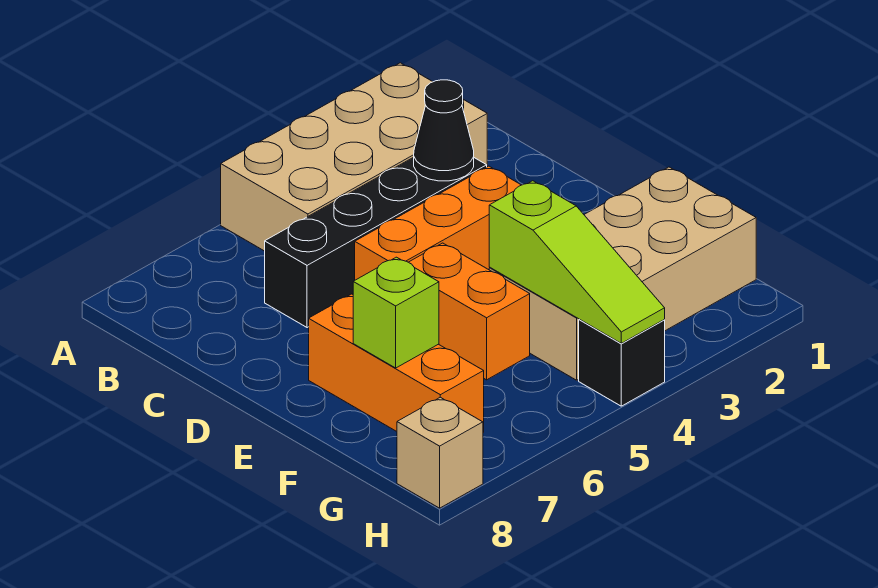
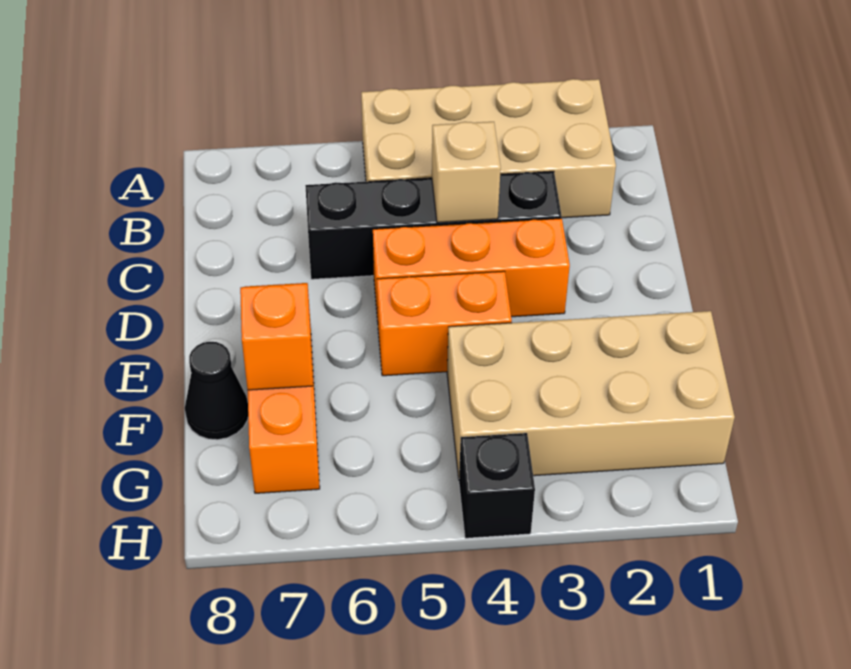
black cone C3 level 2 -> black cone F8 level 1
orange brick E5:F5 level 1 -> orange brick E4:E5 level 1
lime slope F4:H4 level 2 top F -> none
lime brick F7 level 2 -> orange brick F7 level 2
tan brick H8 level 1 -> tan brick C4 level 2

